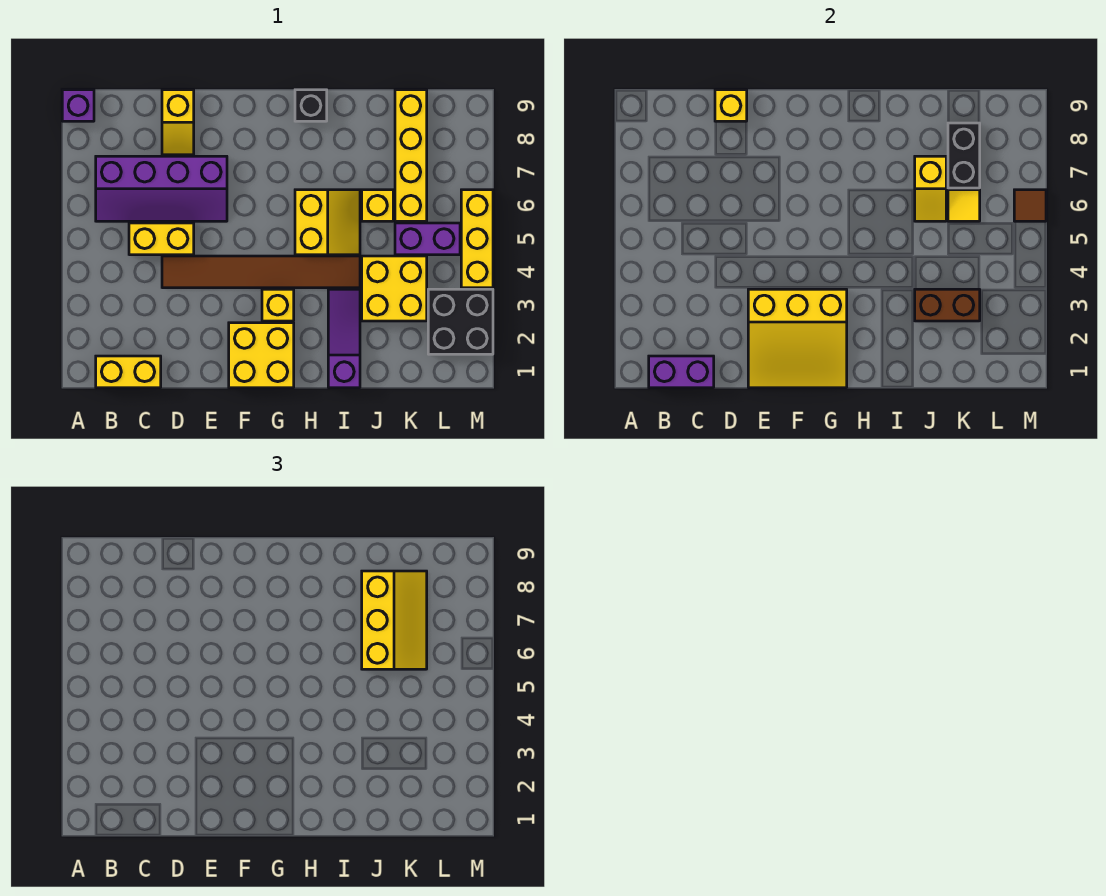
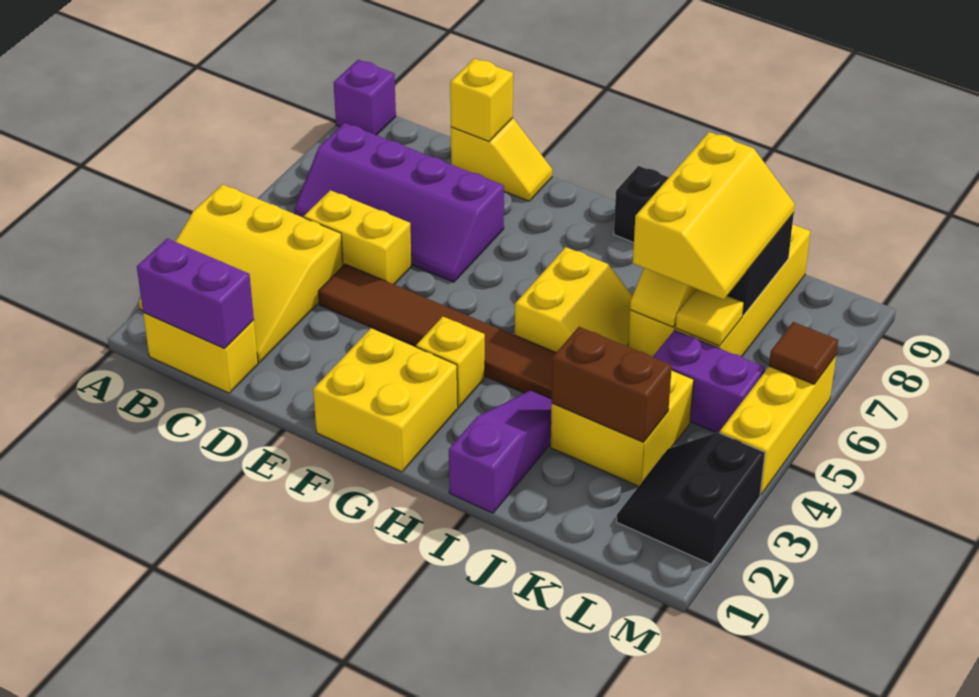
yellow slope D8:D9 level 1 top 9 -> yellow slope D9:E9 level 1 top D
yellow slope E1:G3 level 2 top 3 -> yellow slope A2:C4 level 1 top 4
black brick L2:M3 level 1 -> black slope L2:M3 level 1 top M

